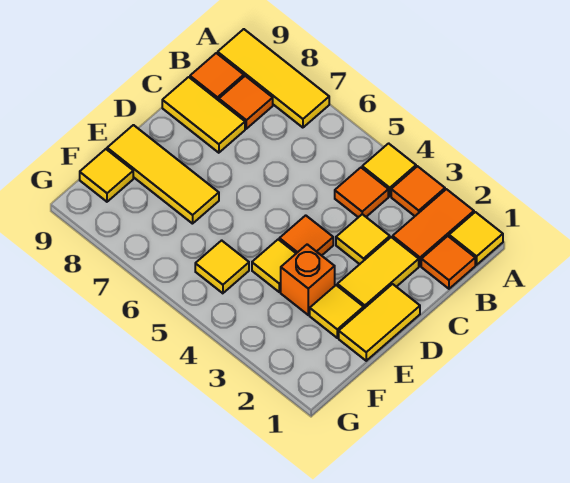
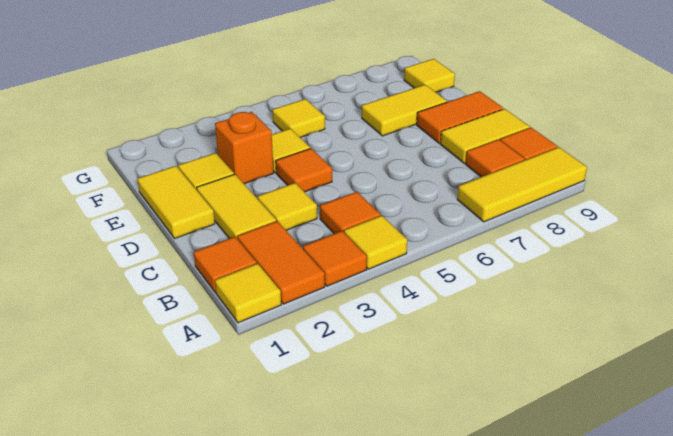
none -> orange tile D8:D9 level 1
yellow tile E7:E9 level 1 -> yellow tile E7:E8 level 1

